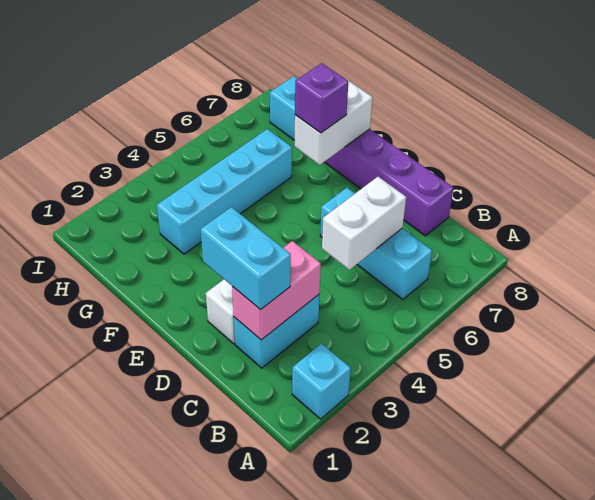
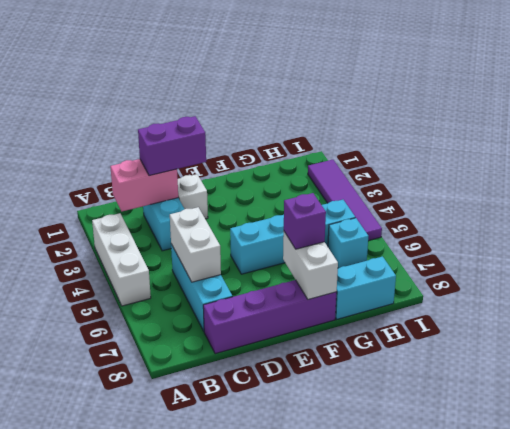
cyan brick A2 level 1 -> cyan brick H6 level 1
none -> white brick A3:A5 level 1
cyan brick B6:D6 level 1 -> cyan brick C5:C7 level 1
pink brick C2:C3 level 2 -> pink brick B2:C2 level 2
cyan brick C2:D2 level 3 -> purple brick C2:D2 level 3
cyan brick G3:G6 level 1 -> cyan brick E5:H5 level 1
none -> purple tile I2:I5 level 1

